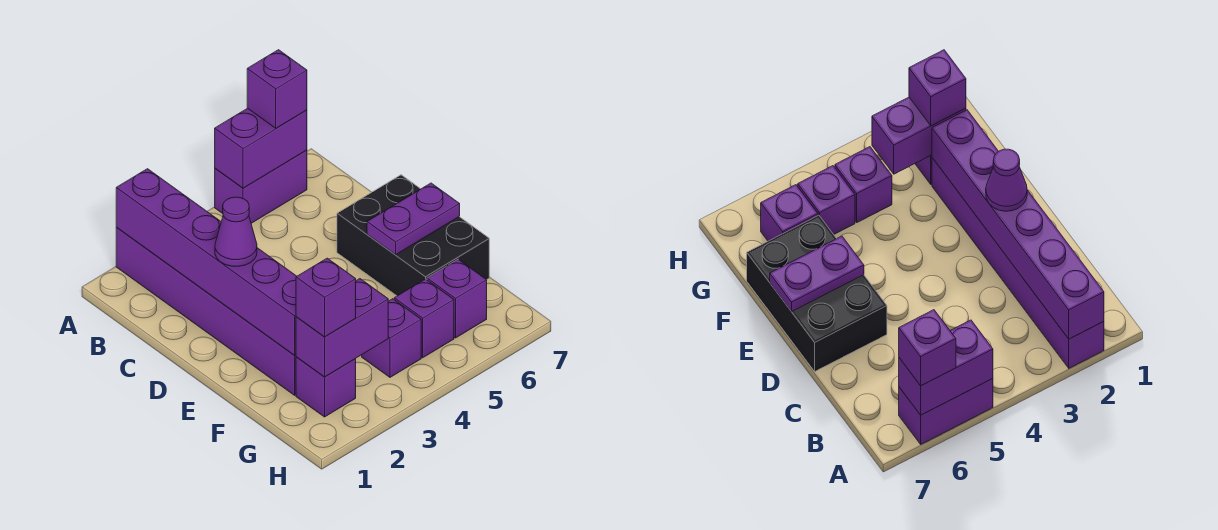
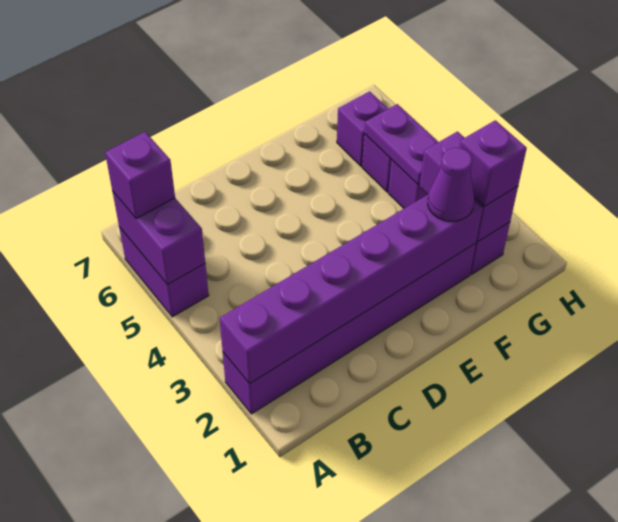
purple cone D2 level 3 -> purple cone F2 level 3
black brick D6:F7 level 1 -> none
purple plate E6:E7 level 2 -> purple plate G4:G5 level 2

